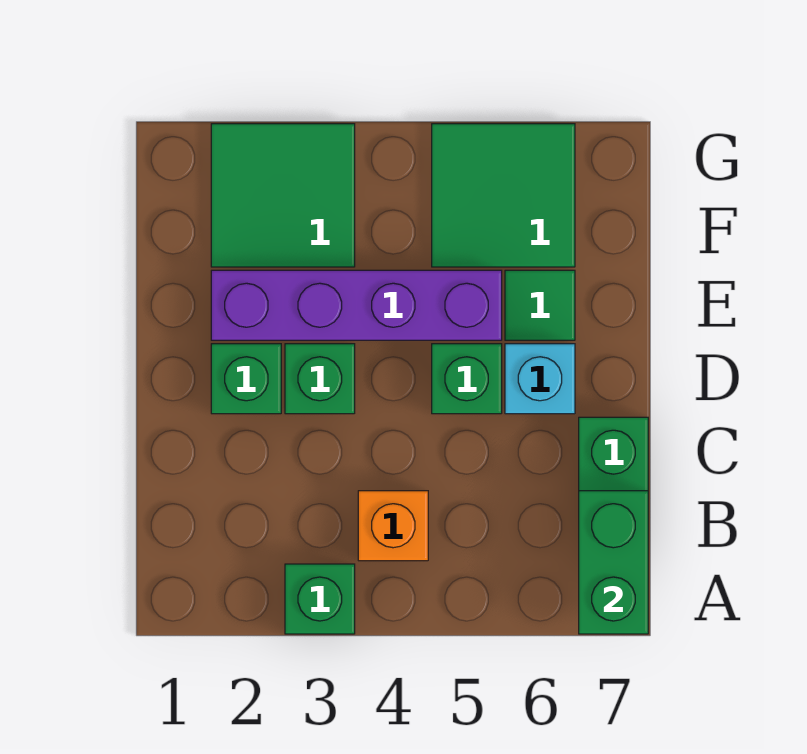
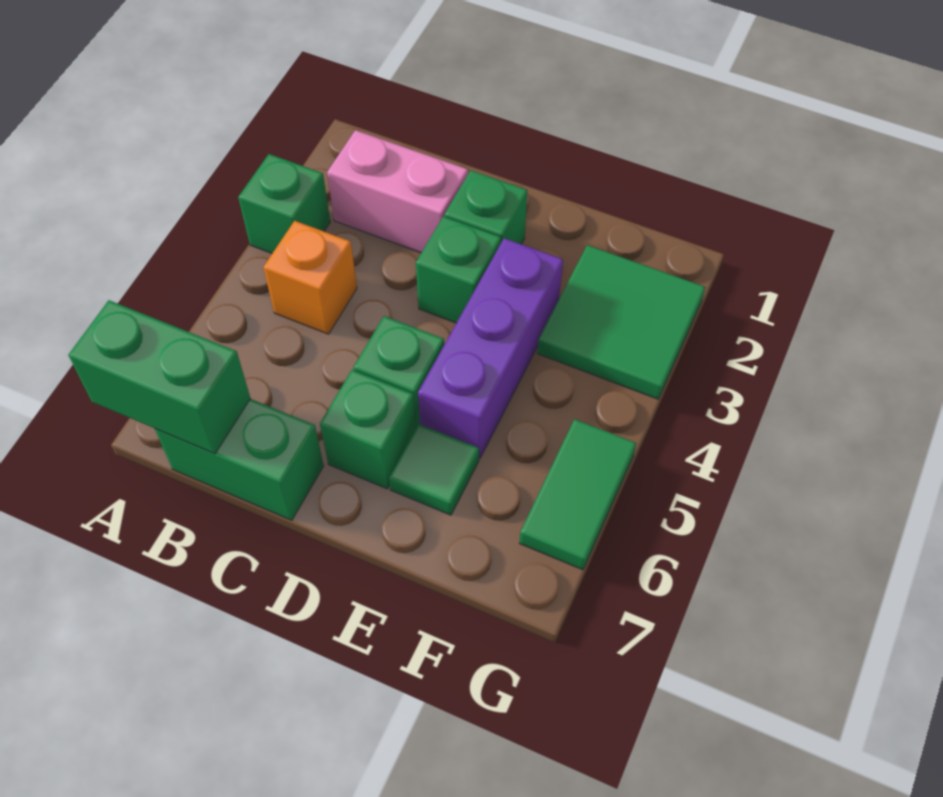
none -> pink brick B2:C2 level 1
cyan brick D6 level 1 -> green brick D6 level 1
purple brick E2:E5 level 1 -> purple brick E3:E5 level 1
green tile F5:G6 level 1 -> green tile G5:G6 level 1

